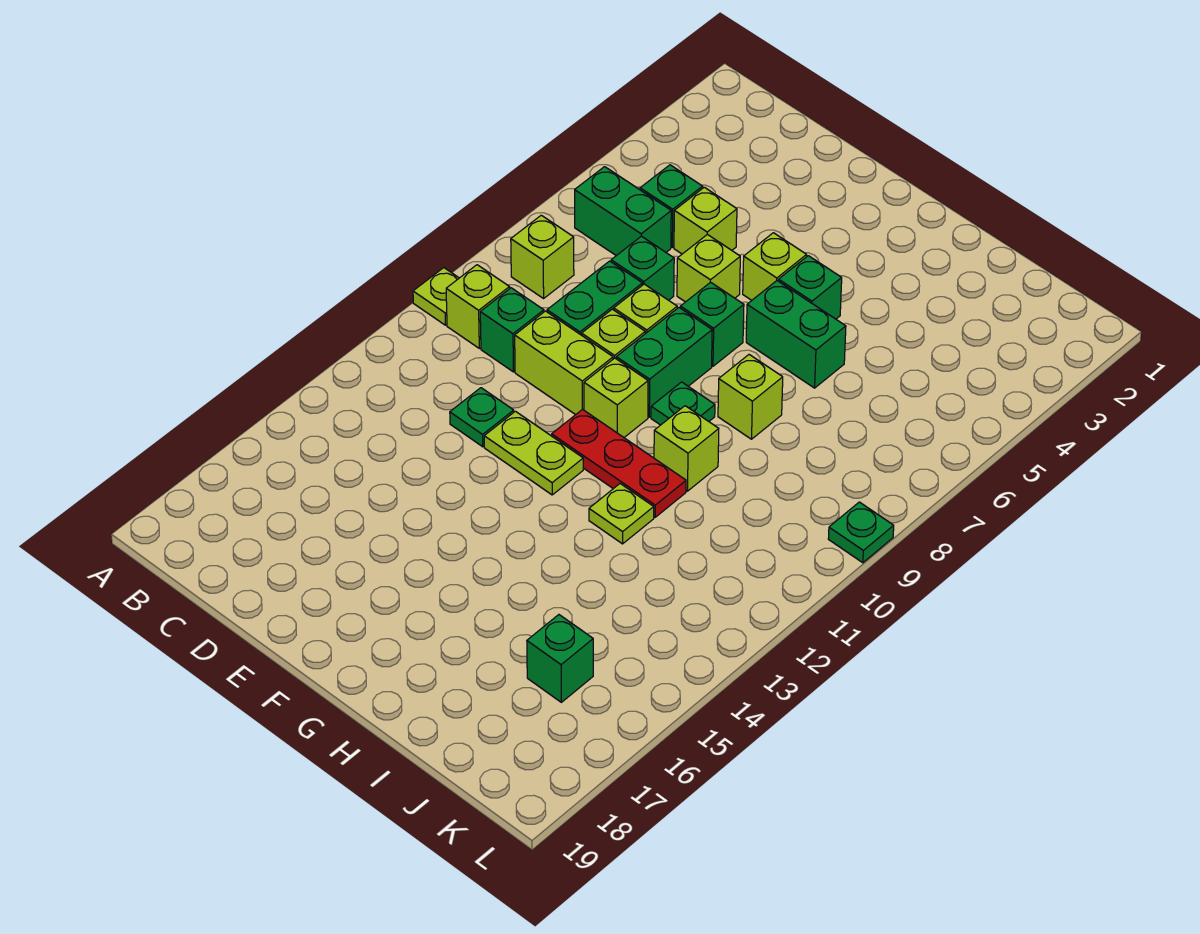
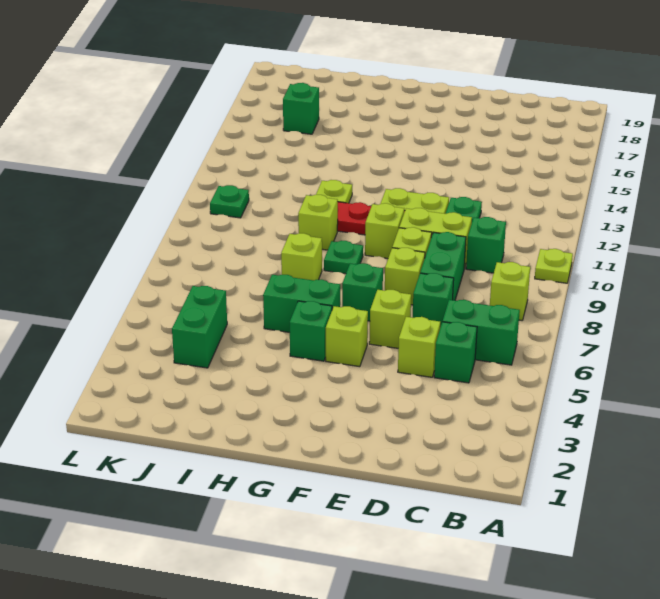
lime brick B10 level 1 -> none
green brick F8:F9 level 1 -> green brick J4:J5 level 1
green plate L9 level 1 -> green plate K11 level 1

